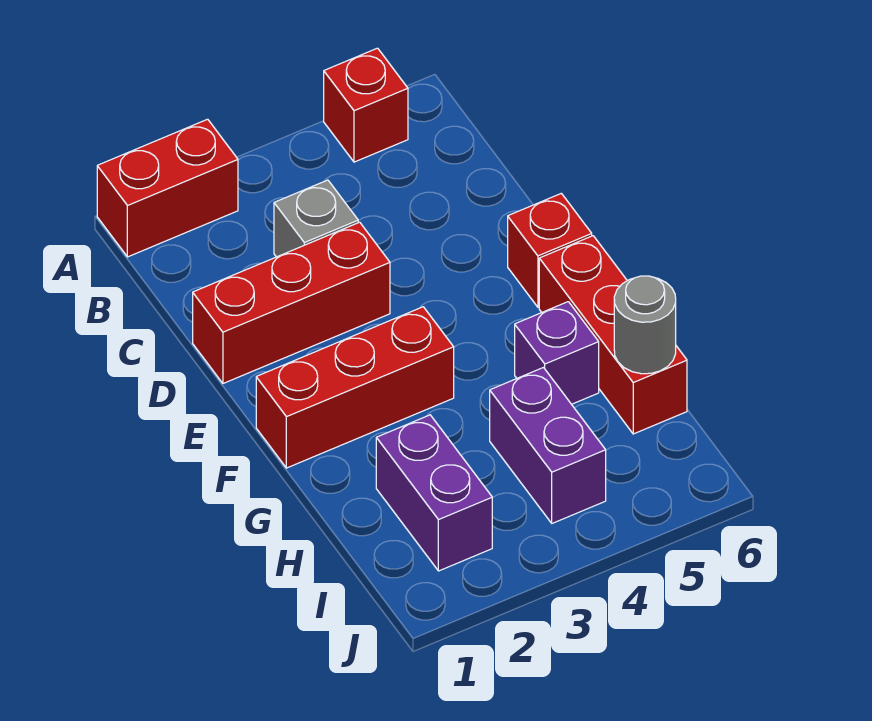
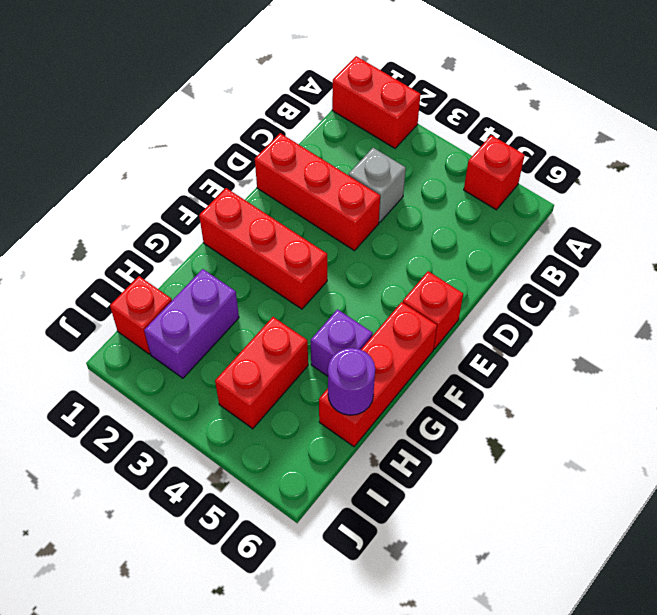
purple brick H4:I4 level 1 -> red brick H4:I4 level 1
grey round brick H6 level 2 -> purple round brick H6 level 2
none -> red brick I1 level 1

